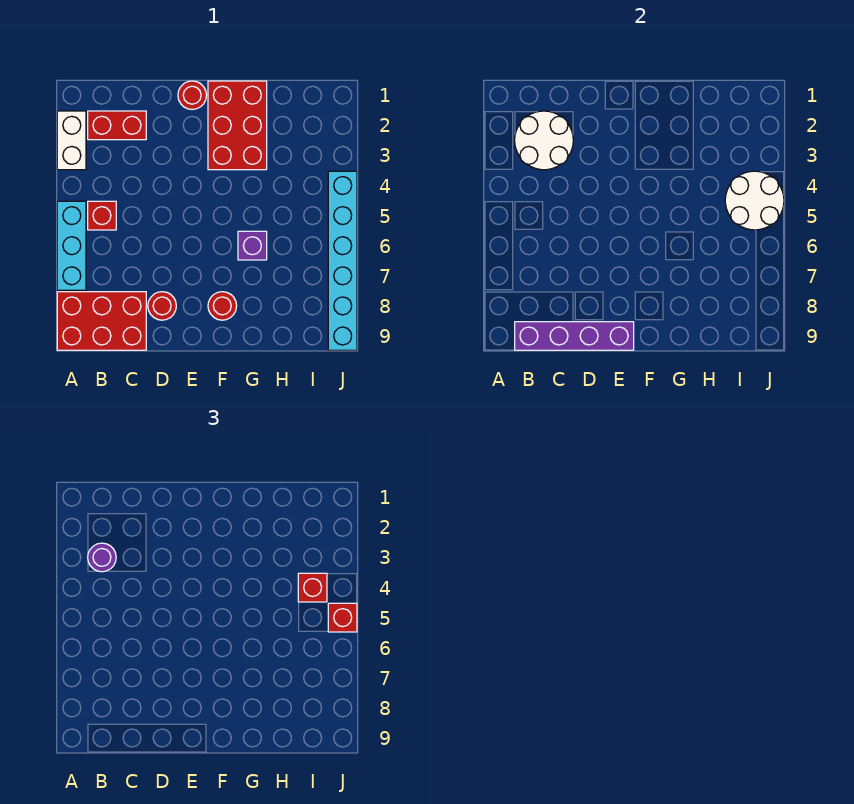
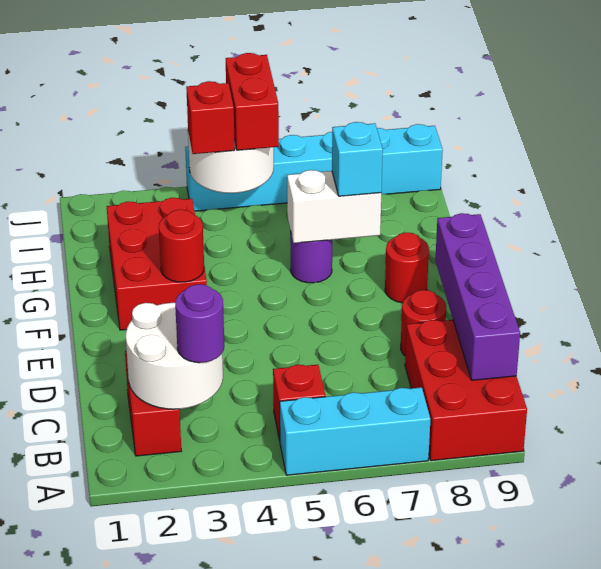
white brick A2:A3 level 1 -> white brick G6:G7 level 2
red round brick E1 level 1 -> red round brick F3 level 2
red brick F1:G3 level 1 -> red brick F2:H3 level 1
purple brick G6 level 1 -> purple round brick G6 level 1
none -> cyan brick G7 level 3
red brick J5 level 3 -> red brick I5:J5 level 3

